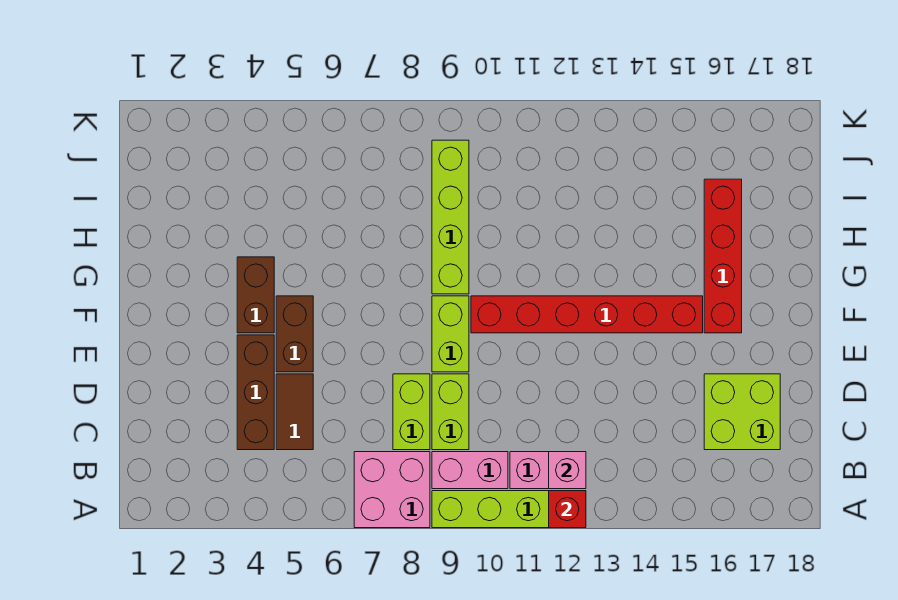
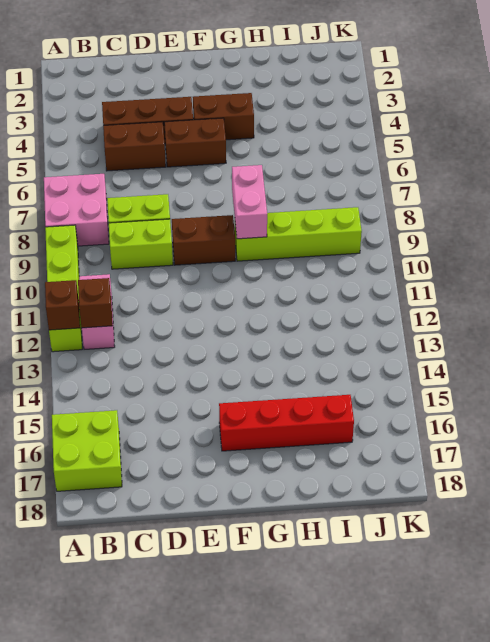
red brick A12 level 2 -> brown brick A12 level 2
pink brick B9:B10 level 1 -> pink brick G8:G9 level 2
pink brick B12 level 2 -> brown brick B12 level 2
brown tile C5:D5 level 1 -> brown brick C5:D5 level 1
lime brick C16:D17 level 1 -> lime brick A16:B17 level 1
lime brick E9:F9 level 1 -> brown brick E9:F9 level 1
red brick F10:F15 level 1 -> none

